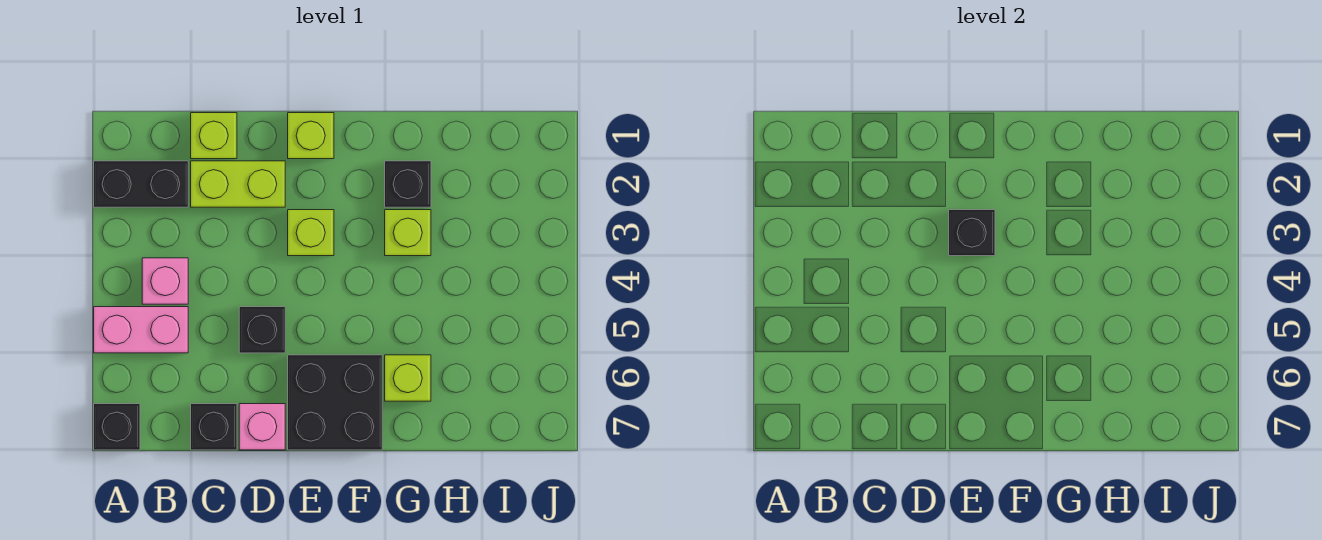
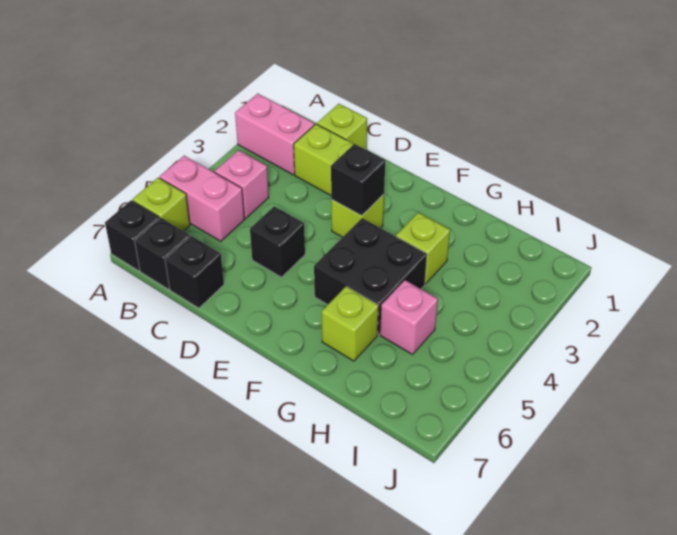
black brick A2:B2 level 1 -> pink brick A2:B2 level 1
pink brick D7 level 1 -> pink brick H5 level 1
lime brick E1 level 1 -> lime brick A6 level 1
black brick E6:F7 level 1 -> black brick F4:G5 level 1
black brick G2 level 1 -> black brick B7 level 1

